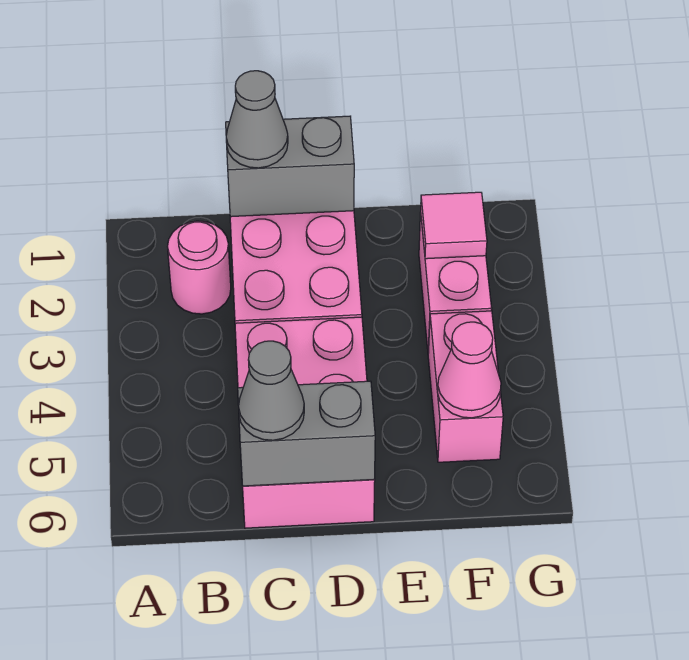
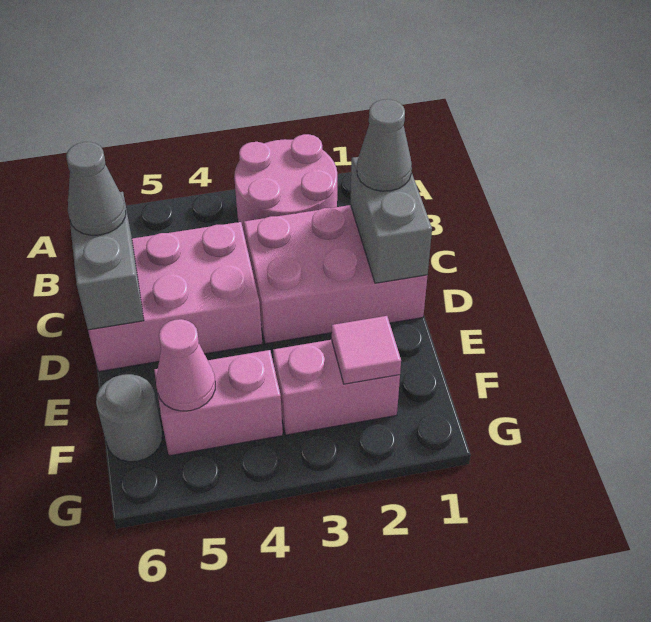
pink round brick B2 level 1 -> pink round brick A2:B3 level 1
none -> grey round brick F6 level 1

